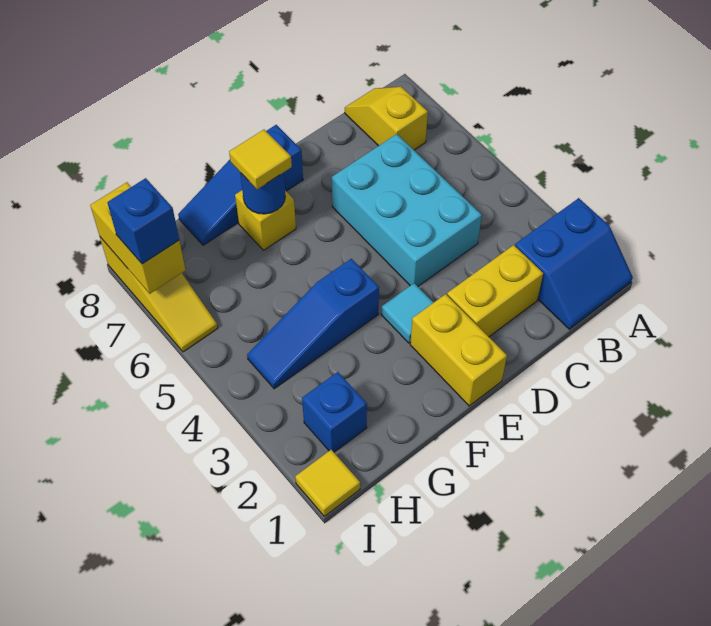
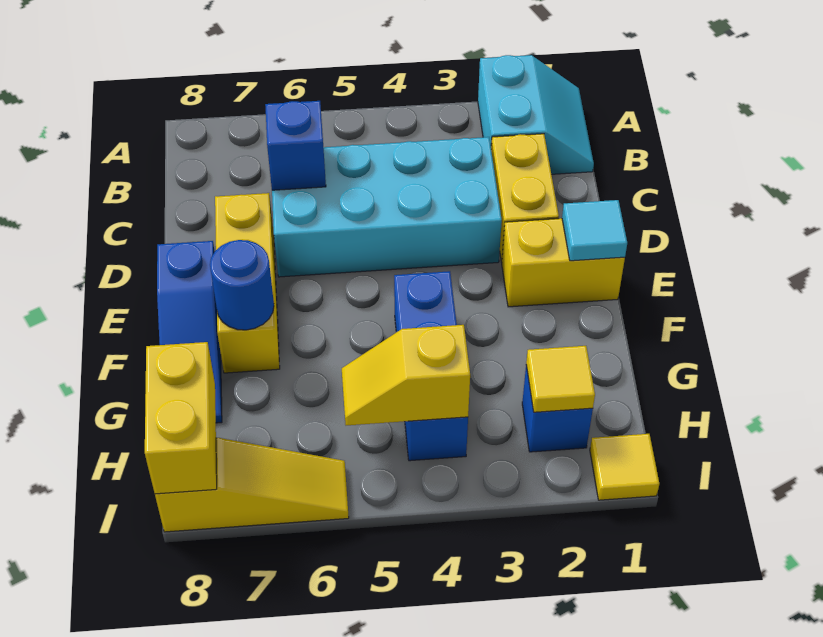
blue slope A1:B2 level 1 top 2 -> cyan slope A1:B2 level 1 top 2
yellow slope B7:B8 level 1 top 7 -> yellow slope H4:H5 level 2 top 4
cyan brick C4:D6 level 1 -> cyan brick C3:D6 level 1
cyan tile E3 level 1 -> cyan tile E1 level 2
blue slope F4:H4 level 1 top F -> blue brick F4:H4 level 1
yellow brick F7 level 1 -> yellow brick D7:F7 level 1
yellow tile F7 level 3 -> yellow tile H2 level 2
yellow brick I7:I8 level 2 -> yellow brick H8:I8 level 2
blue brick I7 level 3 -> blue brick C6 level 2

